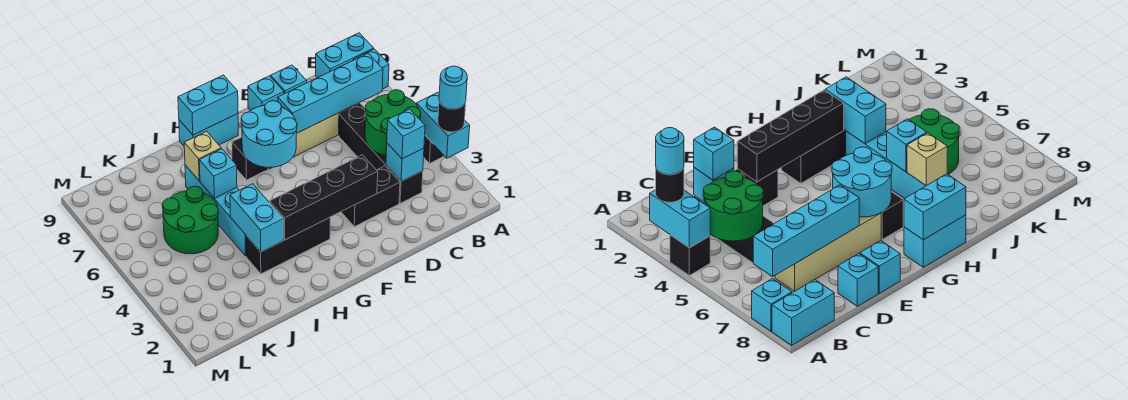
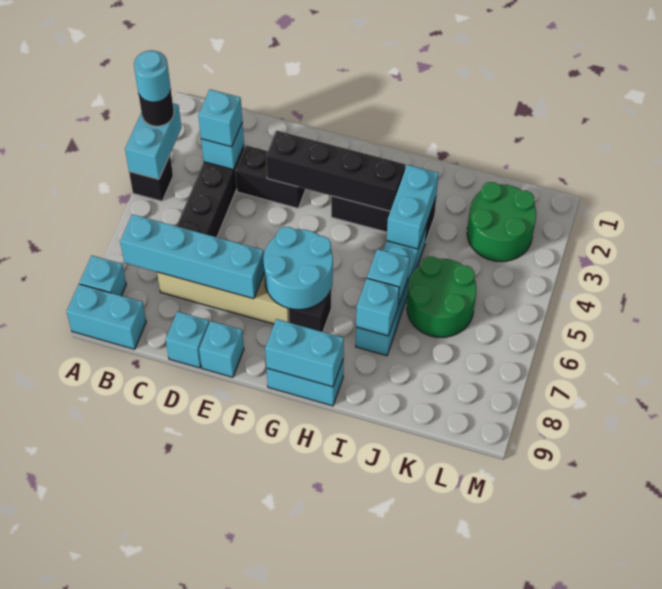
green round brick B4:C5 level 2 -> green round brick K2:L3 level 1
tan brick I7 level 2 -> cyan brick I7 level 2

